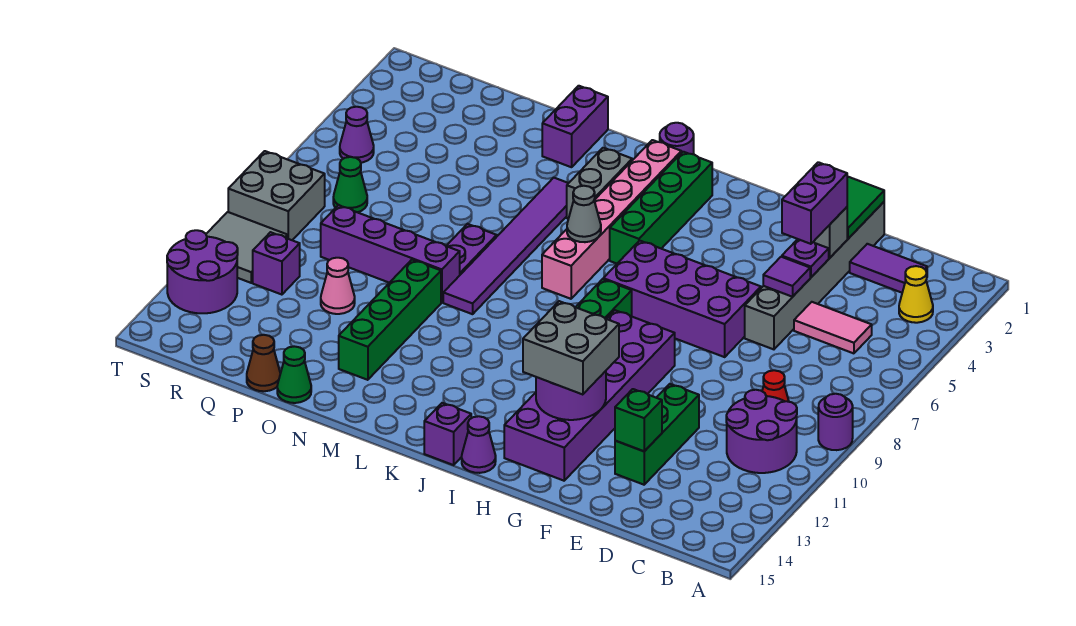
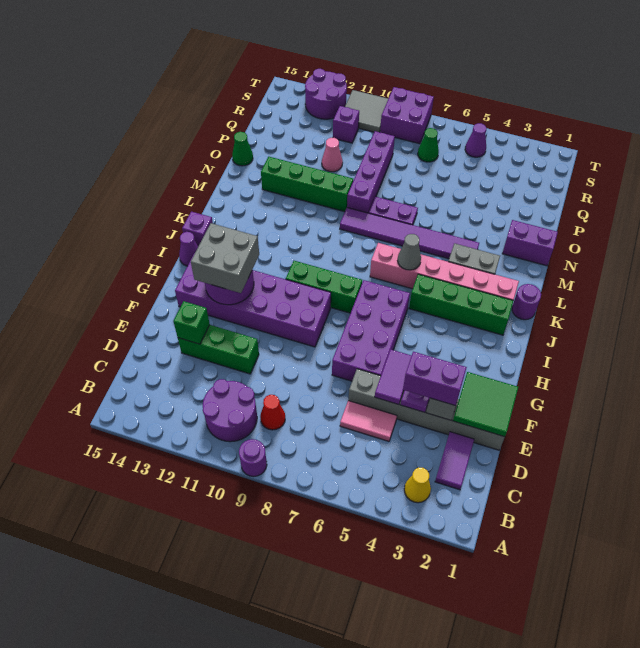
pink tile C5:D5 level 1 -> pink tile D5:D6 level 1
purple tile E5 level 2 -> purple tile E5:F5 level 2
brown cone P15 level 1 -> none
grey brick S8:T9 level 1 -> purple brick S8:T9 level 1

